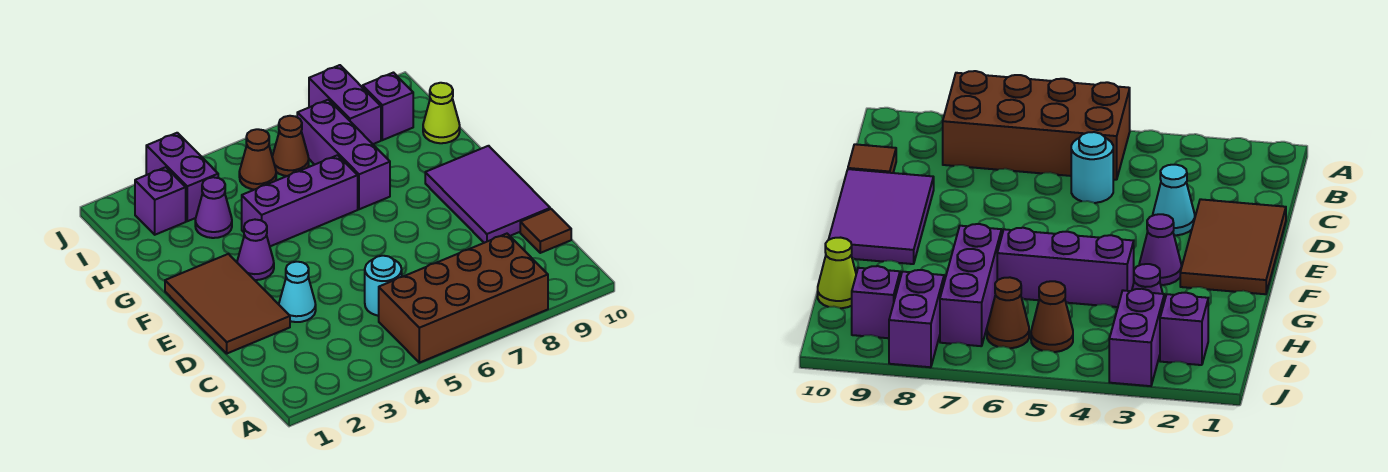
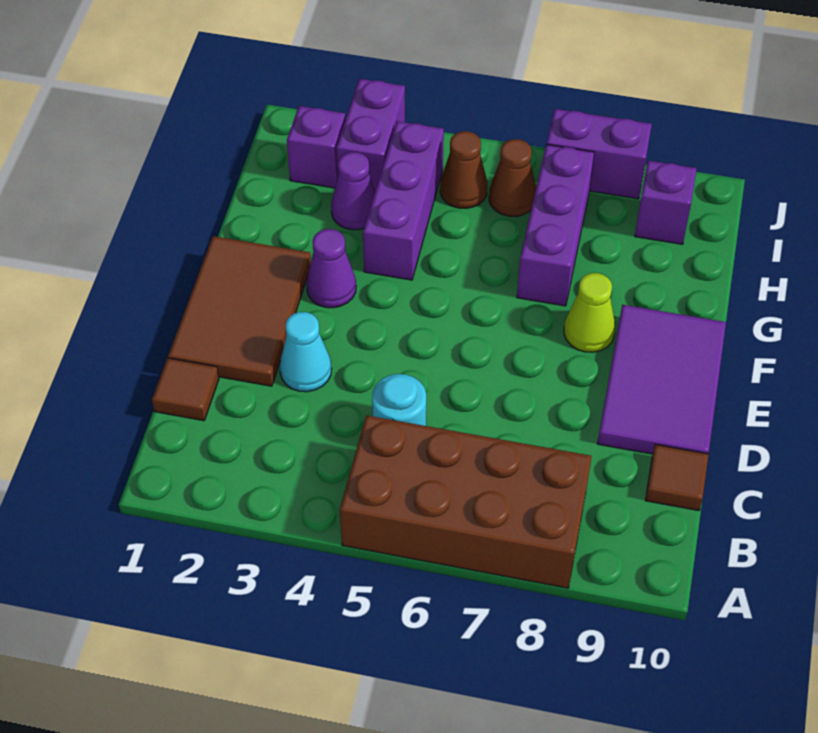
none -> brown tile C1 level 1
purple brick G4:G6 level 1 -> purple brick G4:I4 level 1
lime cone H10 level 1 -> lime cone F8 level 1
purple brick I8:J8 level 1 -> purple brick J7:J8 level 1

